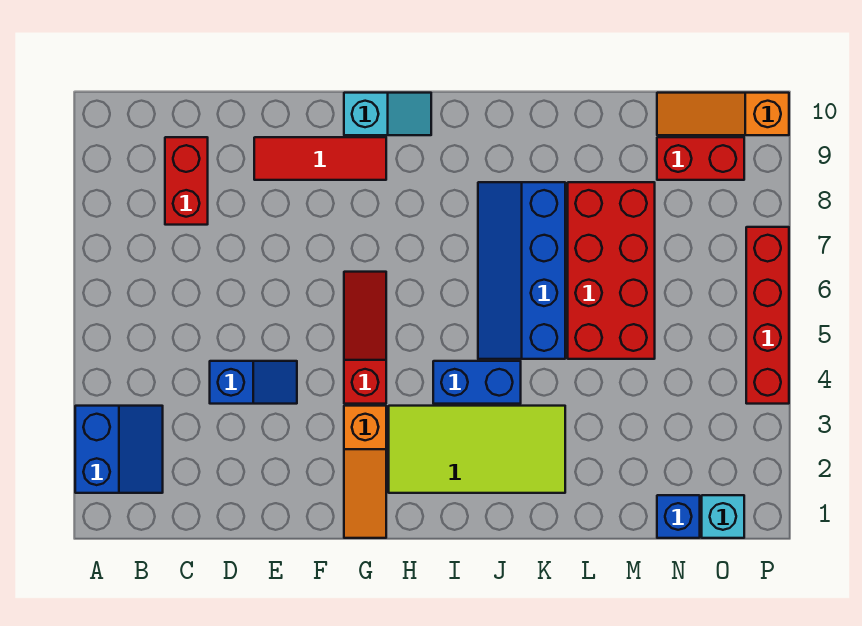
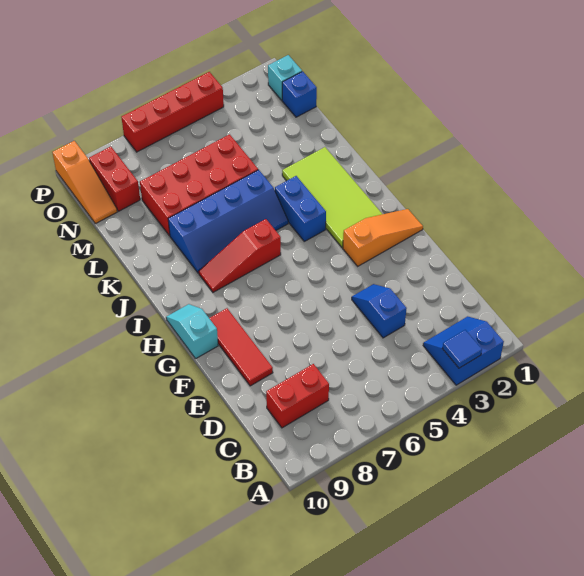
none -> blue tile A3 level 2
red slope G4:G6 level 1 top 4 -> red slope I6:I8 level 1 top 6

